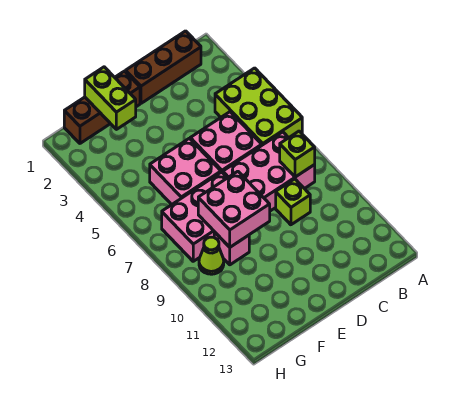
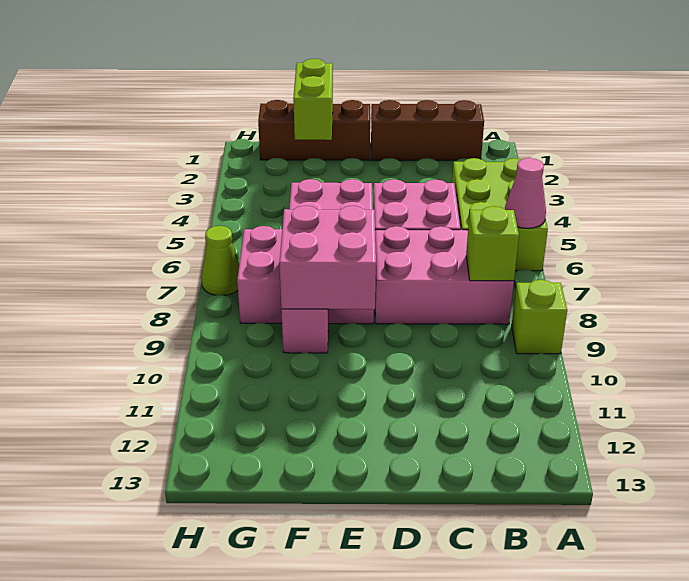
none -> pink cone A6 level 2
lime brick C9 level 1 -> lime brick A9 level 1
lime cone G9 level 1 -> lime cone H7 level 1

